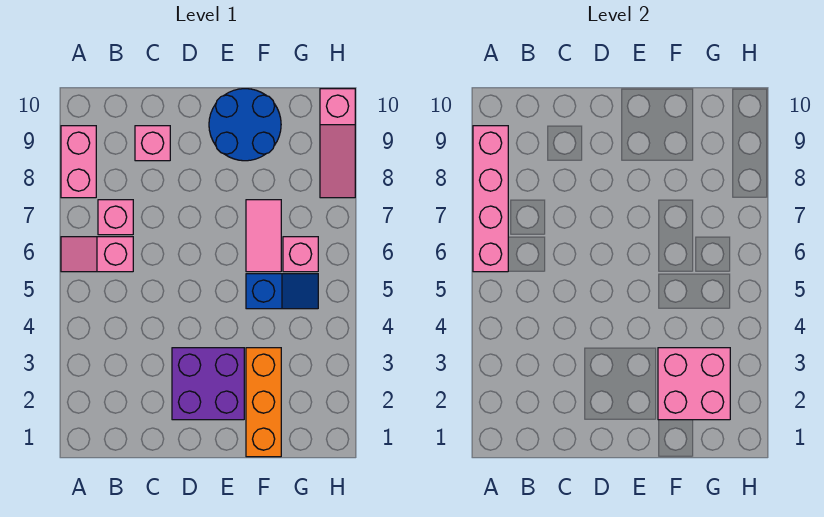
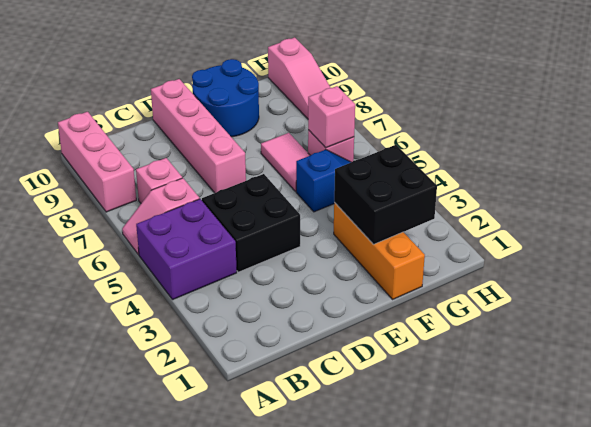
pink brick A6:A9 level 2 -> pink brick D7:D10 level 1
pink brick A8:A9 level 1 -> pink brick A8:A10 level 1
none -> black brick C4:D5 level 1
pink brick C9 level 1 -> pink brick G6 level 2
purple brick D2:E3 level 1 -> purple brick A4:B5 level 1
pink brick F2:G3 level 2 -> black brick F2:G3 level 2

